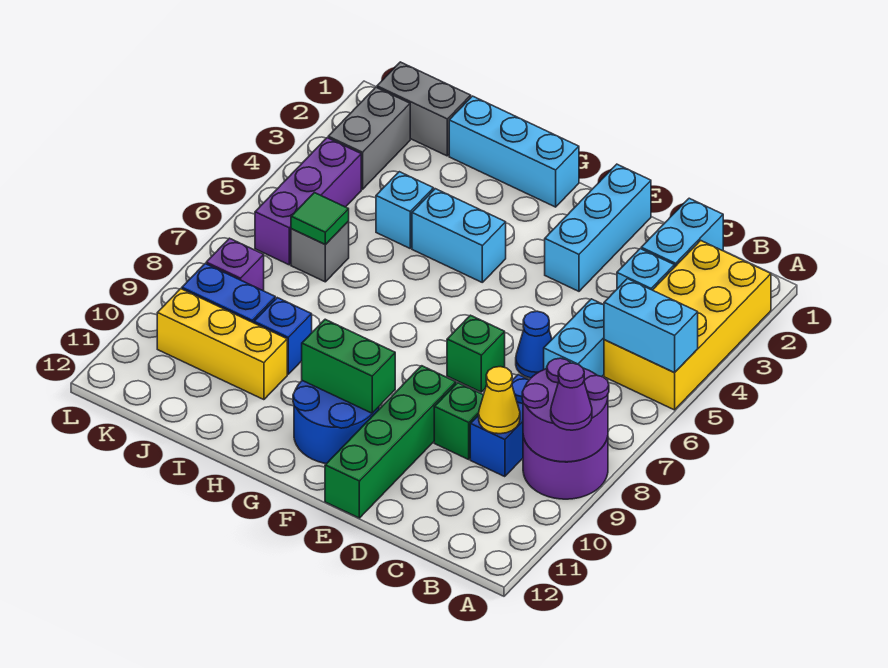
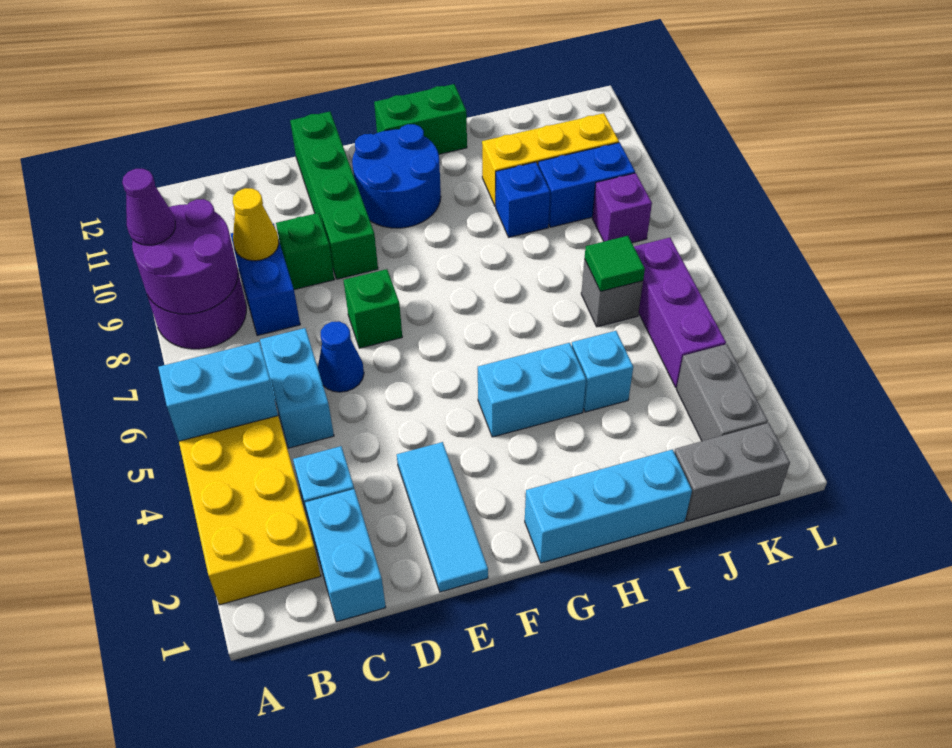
cyan brick E1:E3 level 1 -> cyan tile E1:E3 level 1
green brick F10:G10 level 2 -> green brick G12:H12 level 1

